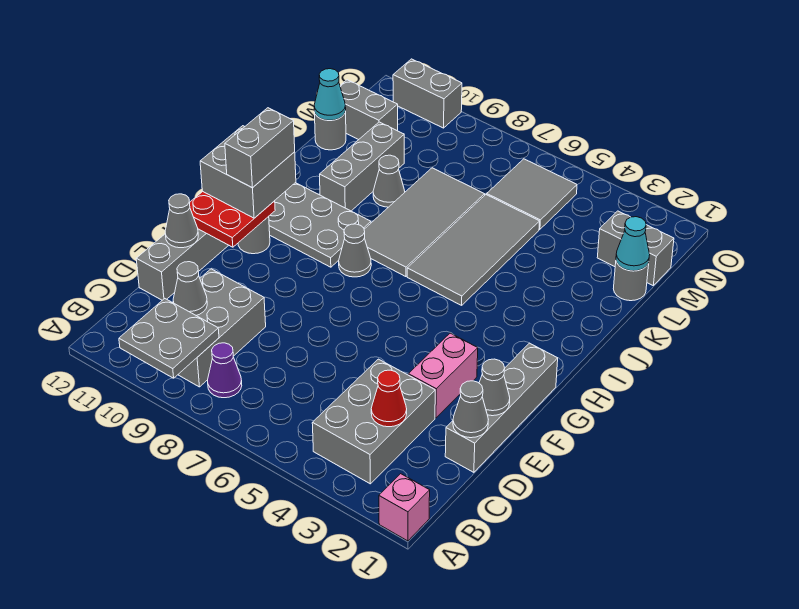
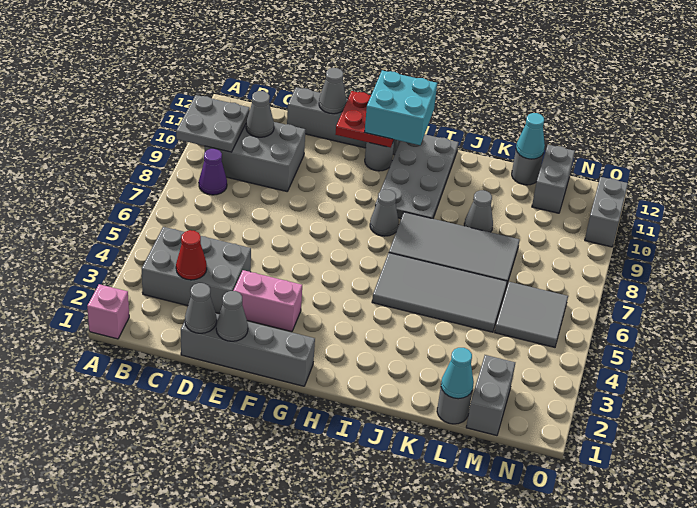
grey brick G11:H12 level 3 -> cyan brick G11:H12 level 3
grey brick G11:H11 level 4 -> none
grey brick J10:L10 level 1 -> none

